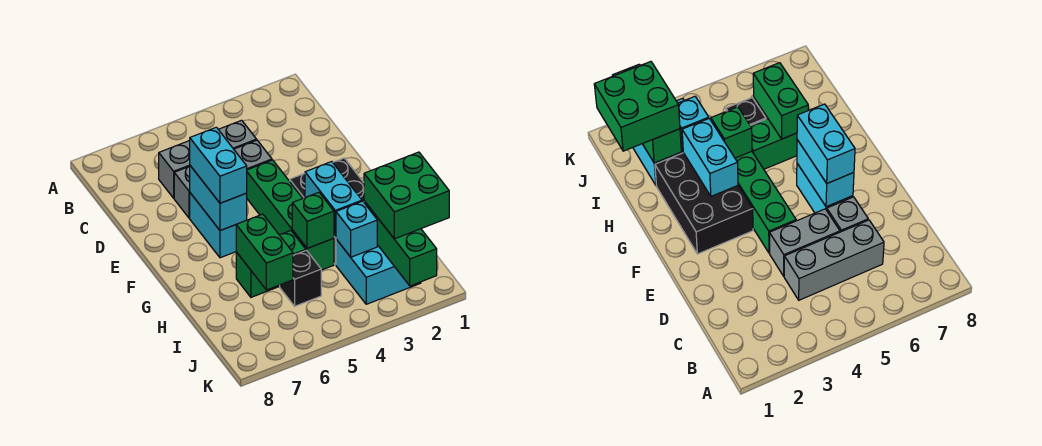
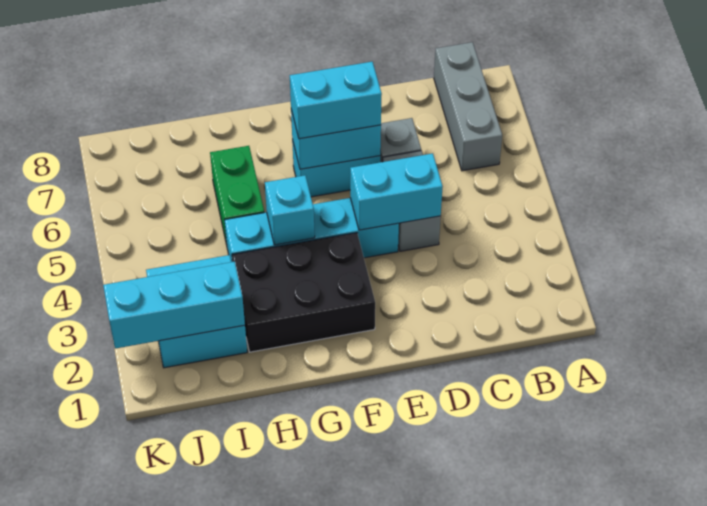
grey brick C4:C6 level 1 -> grey brick B6:B8 level 1
green brick E4:H4 level 1 -> cyan brick E4:H4 level 1
cyan brick G3:H3 level 2 -> cyan brick D4:E4 level 2
green brick H4 level 2 -> none
green brick H6:I6 level 2 -> none
green brick I1:J2 level 3 -> none
green brick I2:K2 level 2 -> cyan brick I2:K2 level 2
cyan brick I3 level 2 -> cyan brick G4 level 2
black brick I5 level 1 -> none

